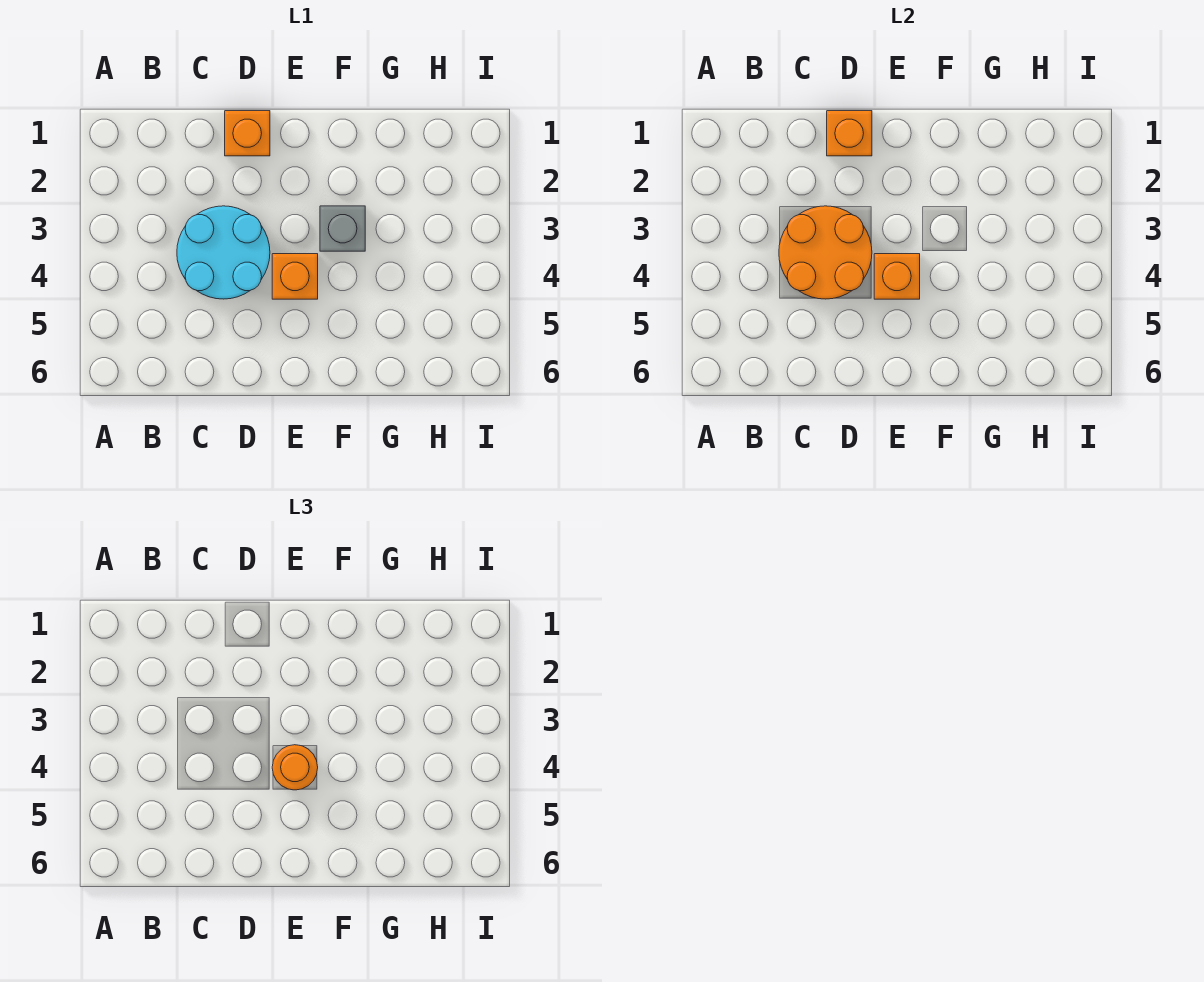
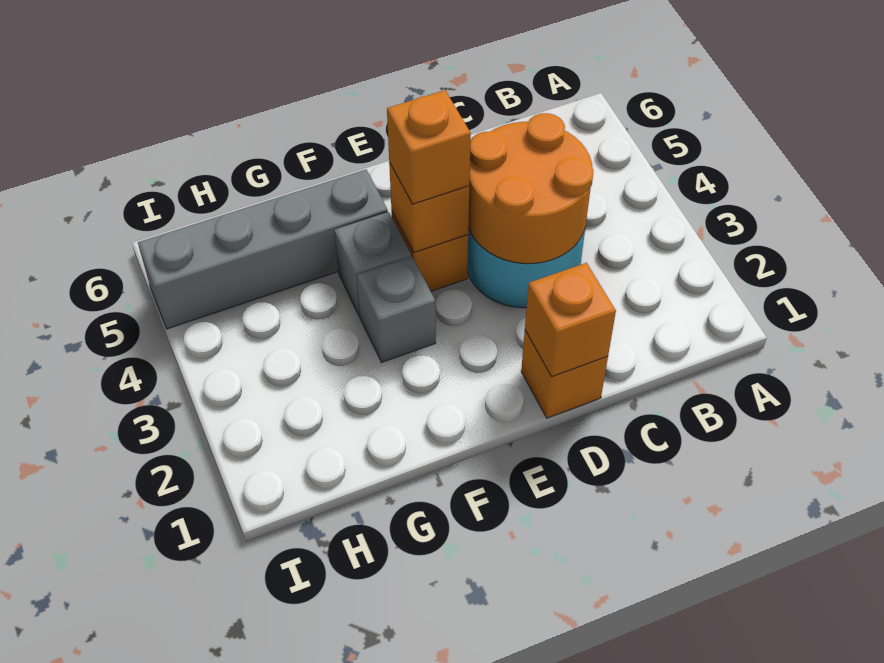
orange round brick E4 level 3 -> orange brick E4 level 3
none -> grey brick F4 level 1
none -> grey brick F5:I5 level 1

